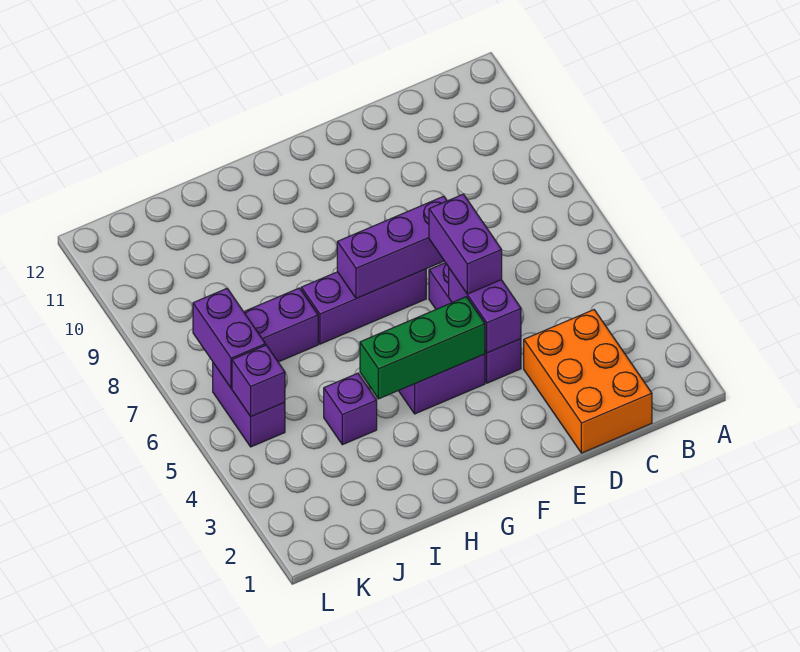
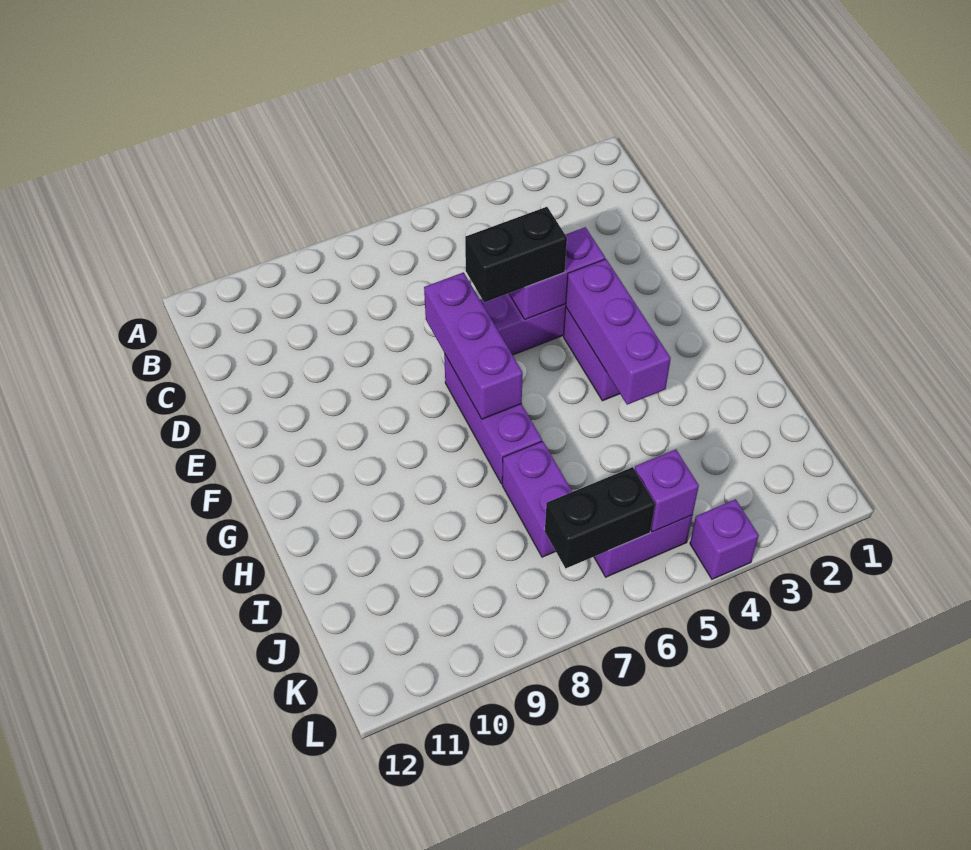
orange brick C1:D3 level 1 -> none
purple brick E5:E6 level 3 -> black brick E5:E6 level 3
green brick F4:H4 level 2 -> purple brick F4:H4 level 2
purple brick I4 level 1 -> purple brick L4 level 1
purple brick K6:K7 level 2 -> black brick K6:K7 level 2

